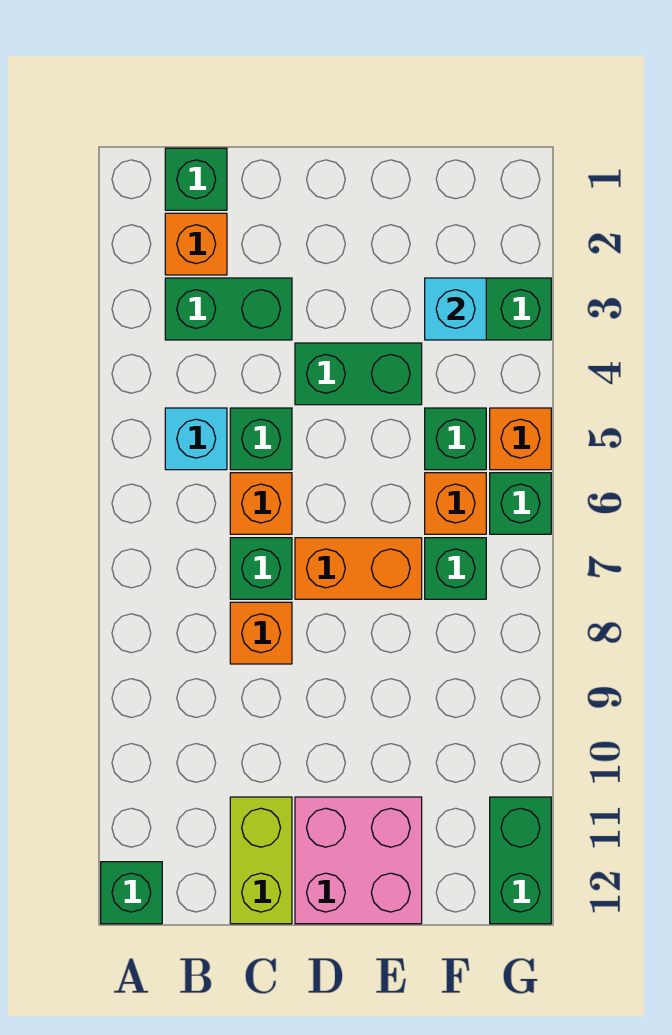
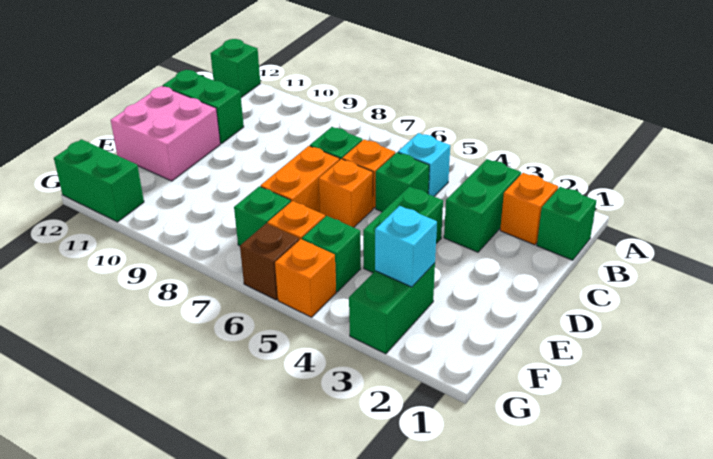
orange brick C8 level 1 -> orange brick D6 level 1
lime brick C11:C12 level 1 -> green brick C11:C12 level 1
green brick G6 level 1 -> brown brick G6 level 1

